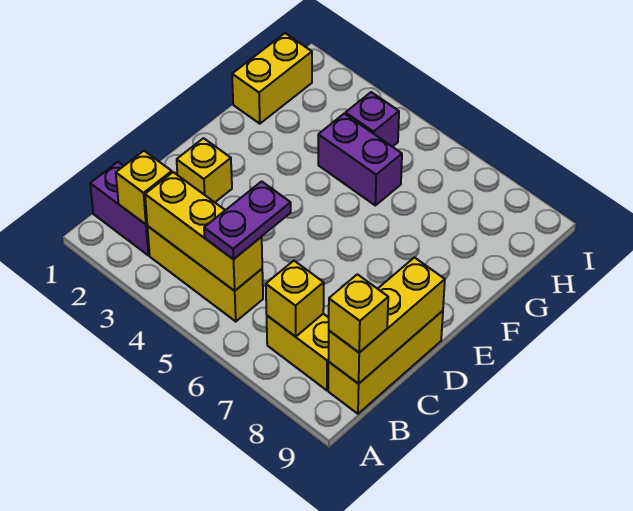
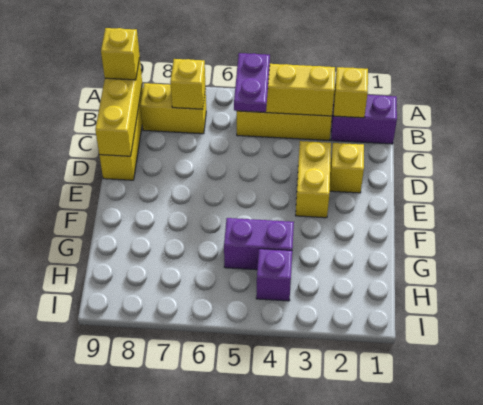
yellow brick G1:H1 level 1 -> yellow brick D3:E3 level 1

